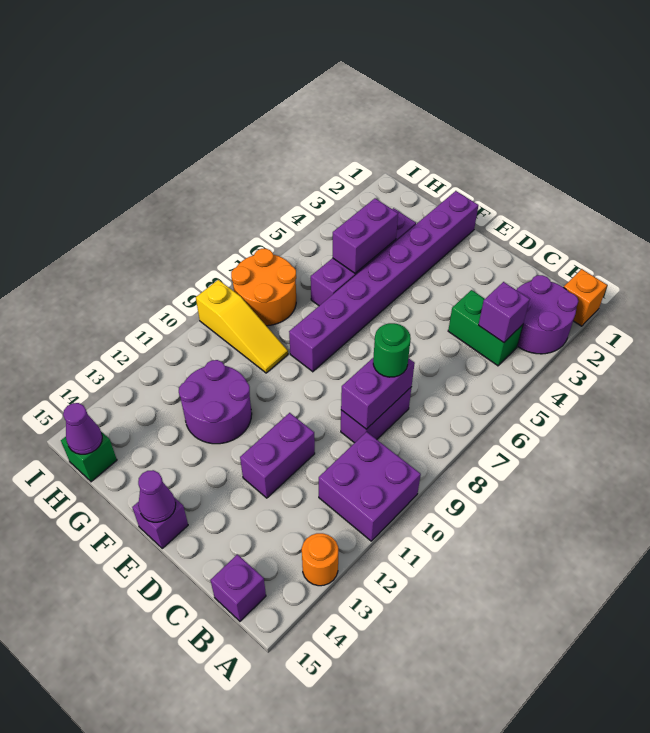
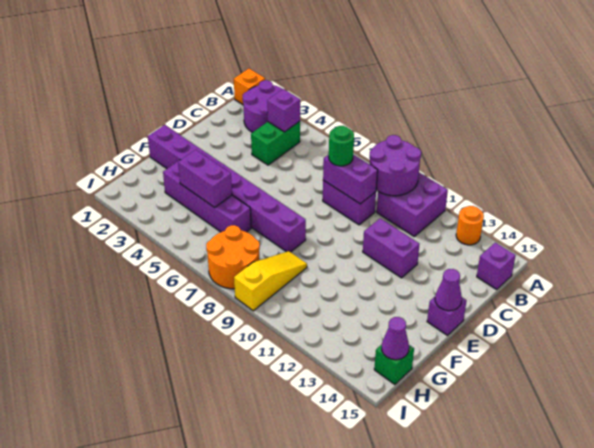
purple round brick F11:G12 level 1 -> purple round brick A9:B10 level 2

